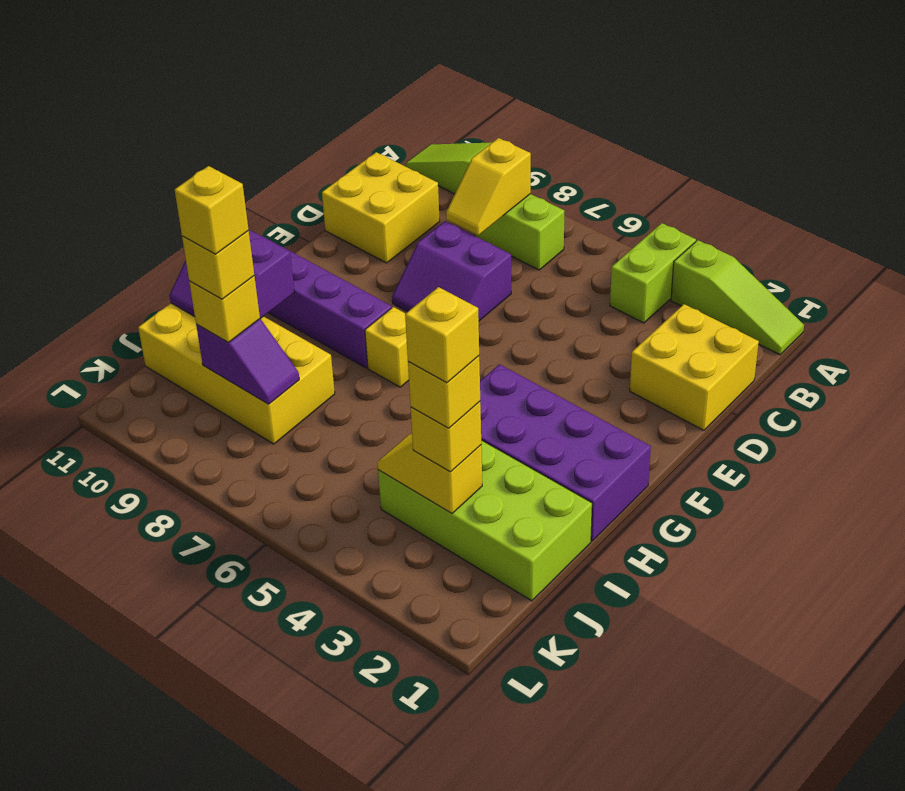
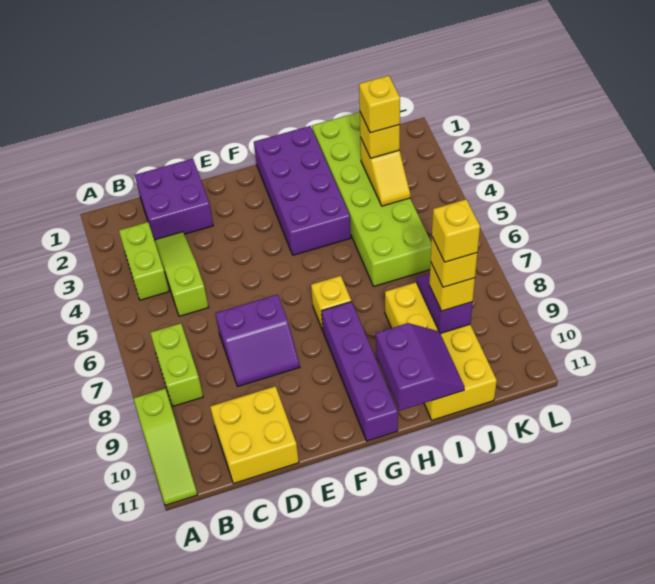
lime slope A1:A3 level 1 top 3 -> lime slope C3:C5 level 1 top 5
lime brick A4:B4 level 1 -> lime brick B3:B4 level 1
yellow slope B8:C8 level 2 top B -> none
yellow brick C1:D2 level 1 -> purple brick C1:D2 level 1
purple slope D7:E8 level 1 top D -> purple slope D7:E8 level 1 top 7
lime brick I1:J4 level 1 -> lime brick I1:J6 level 1
yellow brick J3 level 5 -> none

